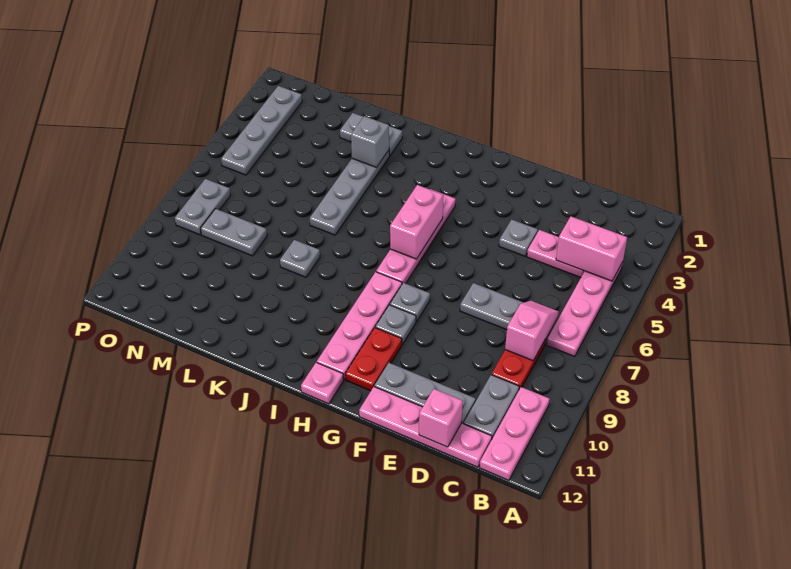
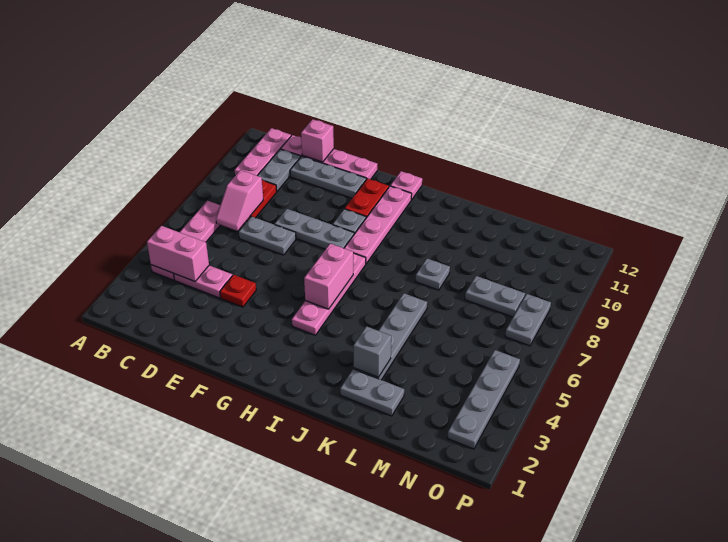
grey plate E4 level 1 -> red plate E4 level 1
grey plate G8 level 1 -> grey plate E8:G8 level 1

